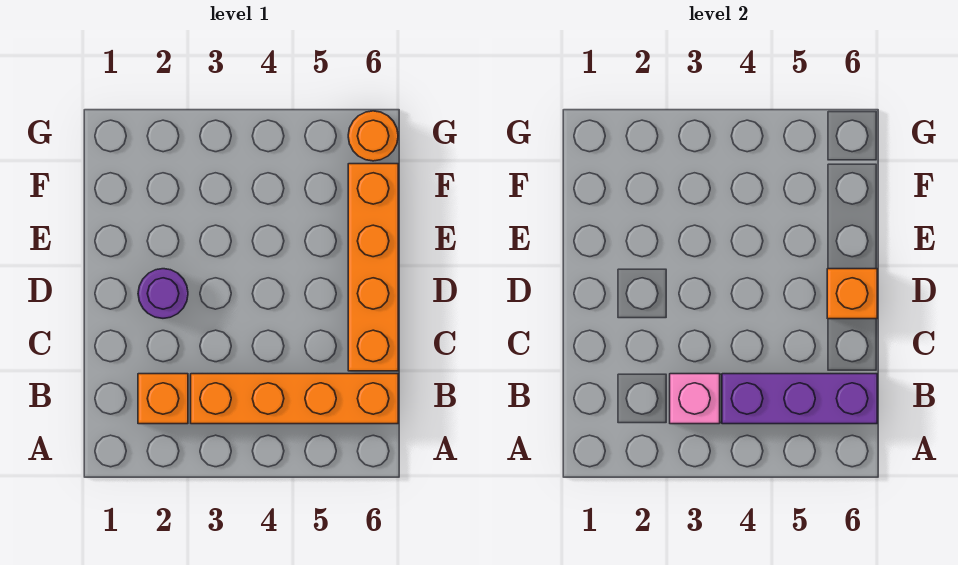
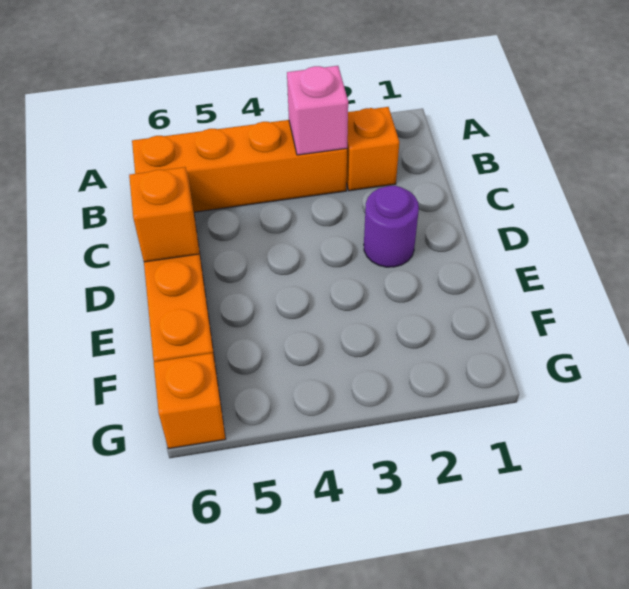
purple brick B4:B6 level 2 -> none
orange round brick G6 level 1 -> orange brick G6 level 1

